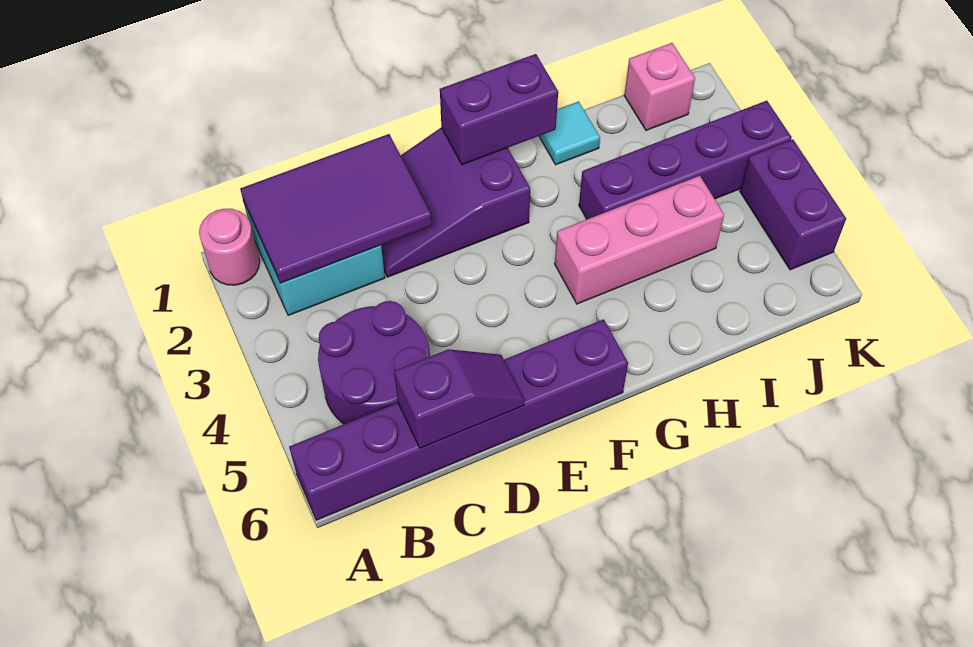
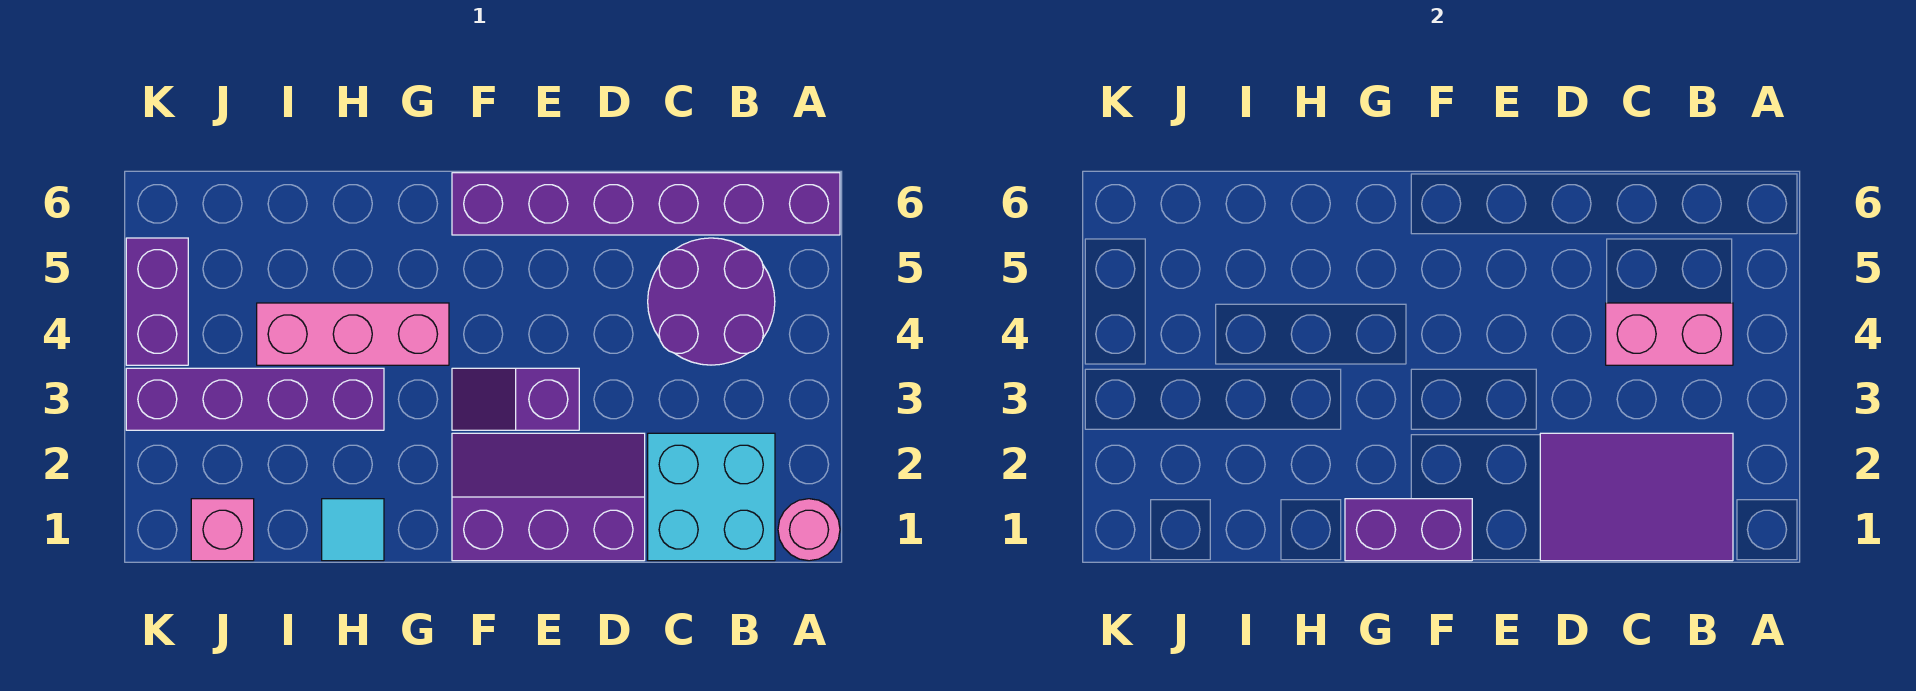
none -> pink brick B4:C4 level 2
purple slope C6:D6 level 2 top C -> purple slope E3:F3 level 1 top E
purple slope D1:F2 level 1 top F -> purple slope D1:F2 level 1 top 1

